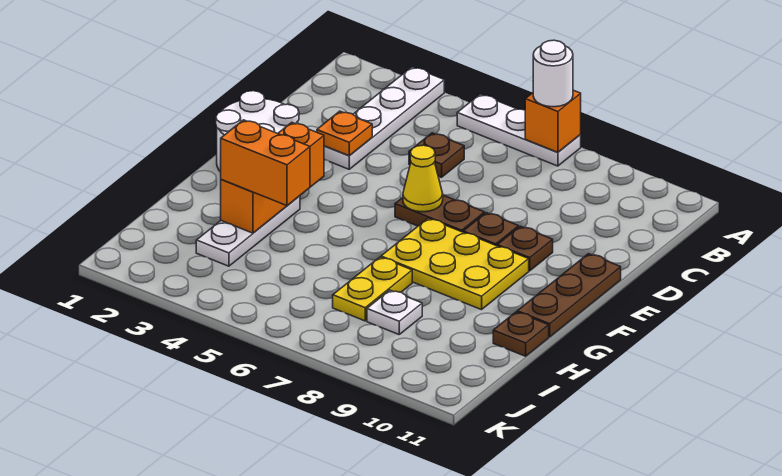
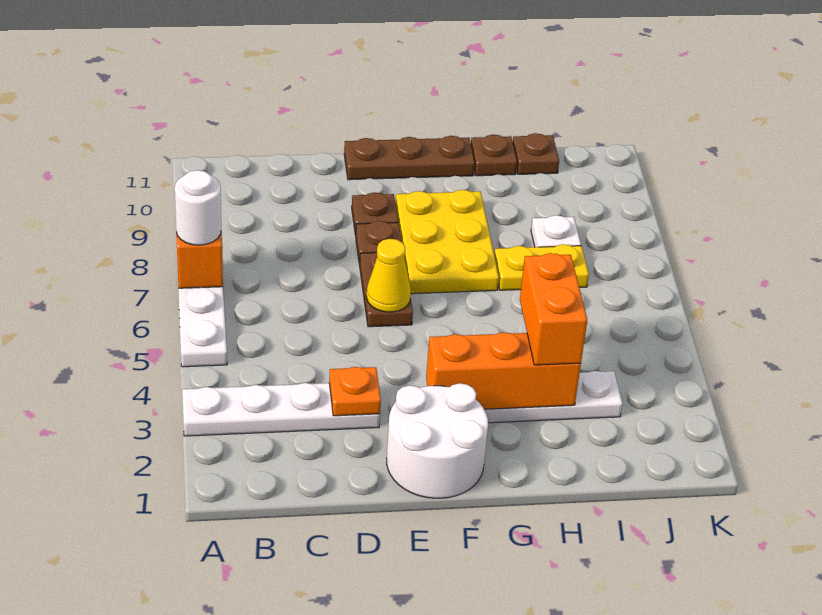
brown plate C5 level 1 -> brown plate I11 level 1

